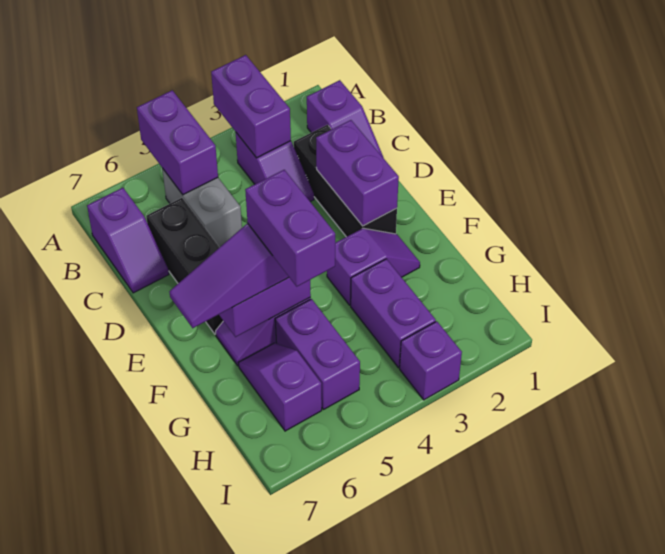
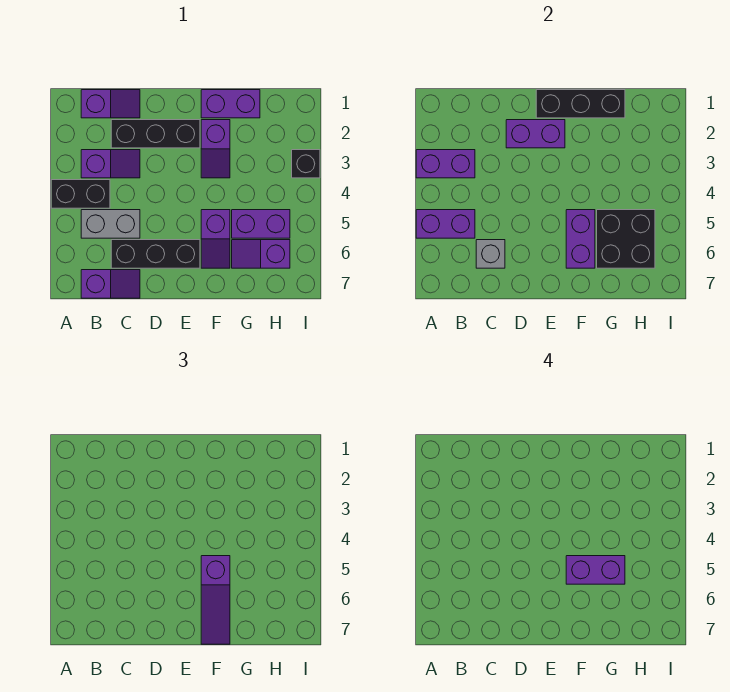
none -> black brick A4:B4 level 1
none -> grey brick C6 level 2
none -> black brick E1:G1 level 2
purple slope F2:F3 level 1 top 3 -> purple slope F2:F3 level 1 top 2
purple brick G3:H3 level 1 -> purple brick F1:G1 level 1
none -> black brick G5:H6 level 2
purple brick I3 level 1 -> black brick I3 level 1

